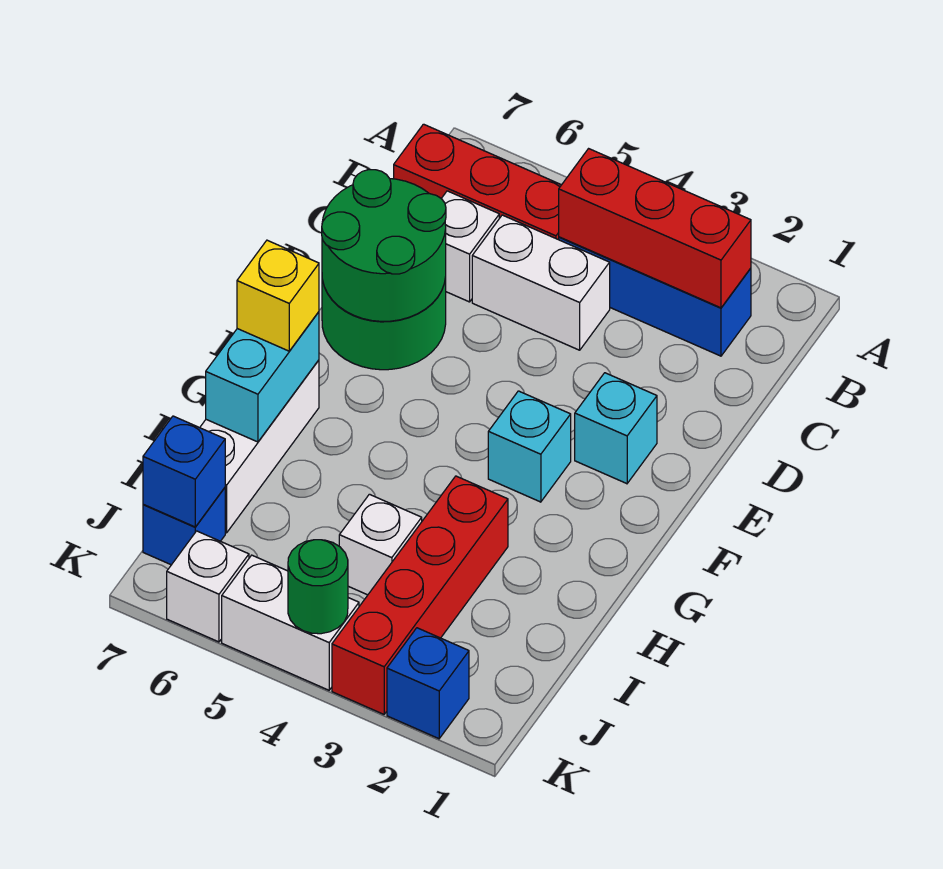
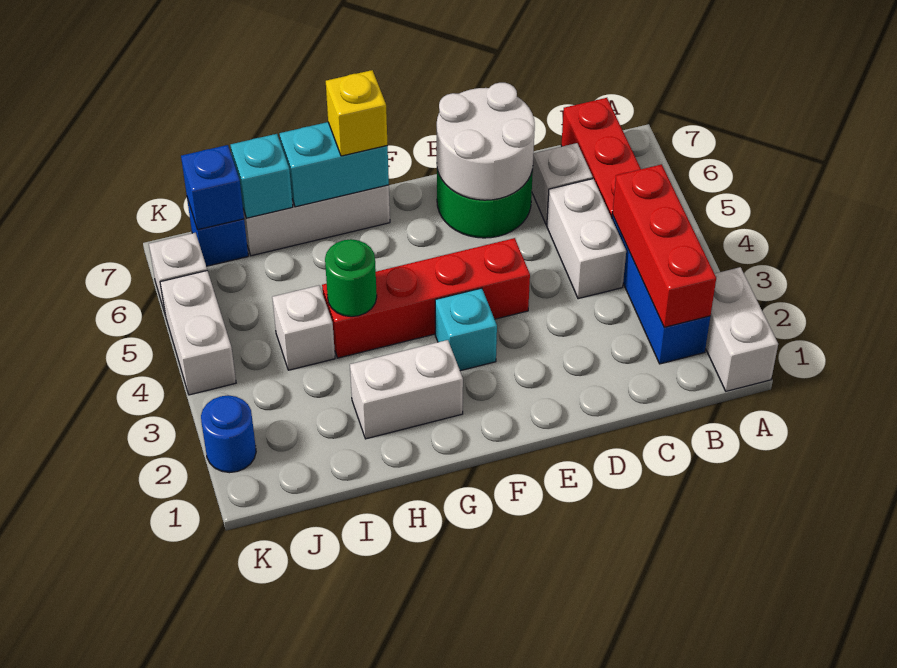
none -> white brick A1:A2 level 1
green round brick D6:E7 level 2 -> white round brick D6:E7 level 2
cyan brick E2 level 1 -> cyan brick I7 level 2
none -> white brick G2:H2 level 1
red brick H3:K3 level 1 -> red brick E4:H4 level 1
blue brick K2 level 1 -> blue round brick K2 level 1
green round brick K4 level 2 -> green round brick H4 level 2

